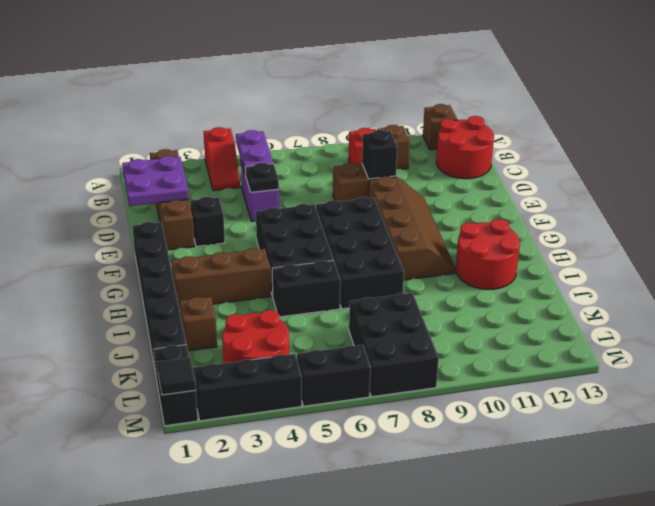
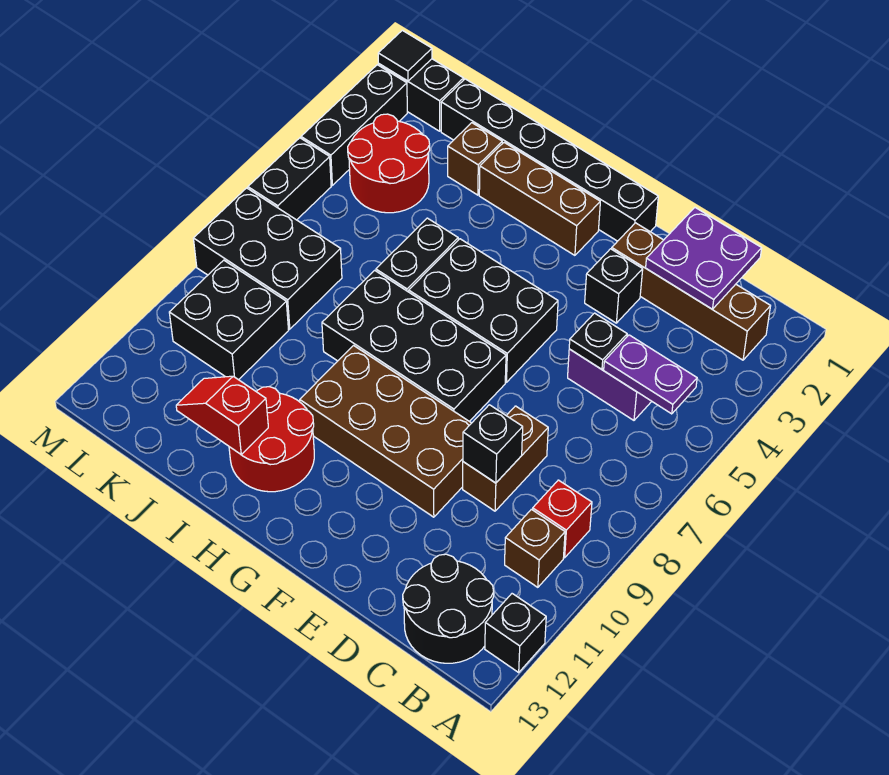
red slope A4:B4 level 1 top A -> red slope I12:J12 level 2 top I
brown brick A12 level 1 -> black brick A12 level 1
red round brick B12:C13 level 1 -> black round brick B12:C13 level 1
brown slope E9:H10 level 1 top 9 -> brown brick E9:H10 level 1
brown brick H2:H4 level 1 -> brown brick G2:I2 level 1
none -> black brick K9:L10 level 1

